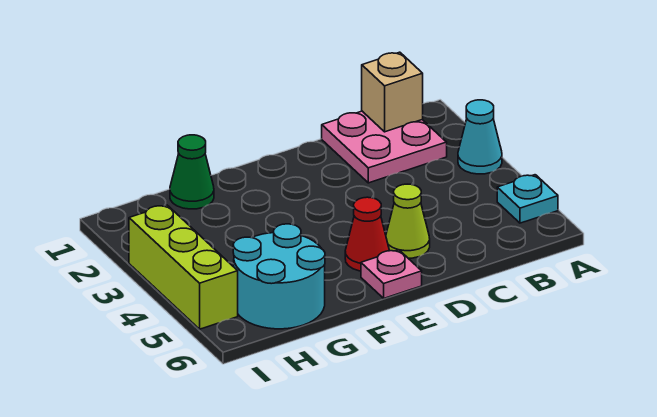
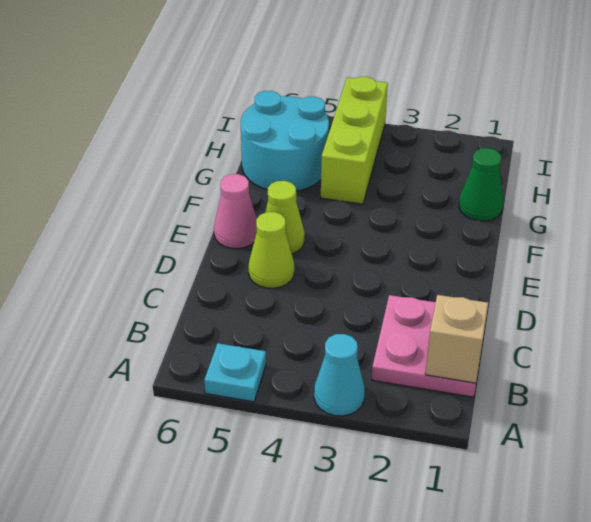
red cone E5 level 1 -> lime cone E5 level 1
pink plate E6 level 1 -> pink cone E6 level 1
lime brick I3:I5 level 1 -> lime brick G4:I4 level 1

